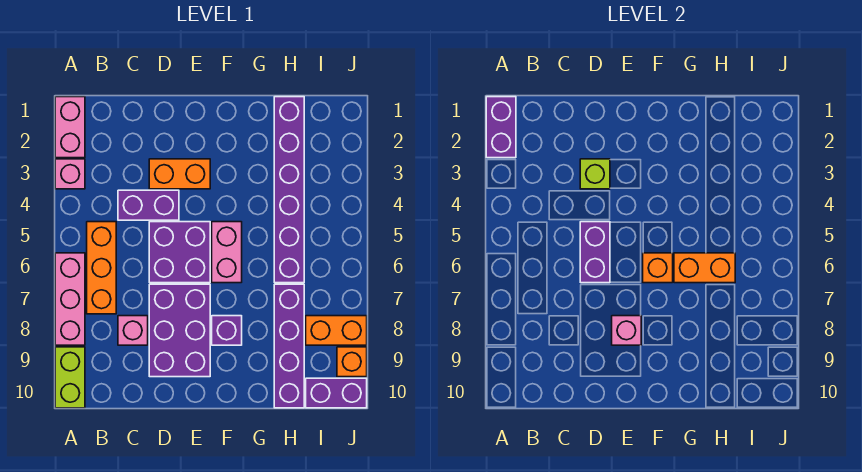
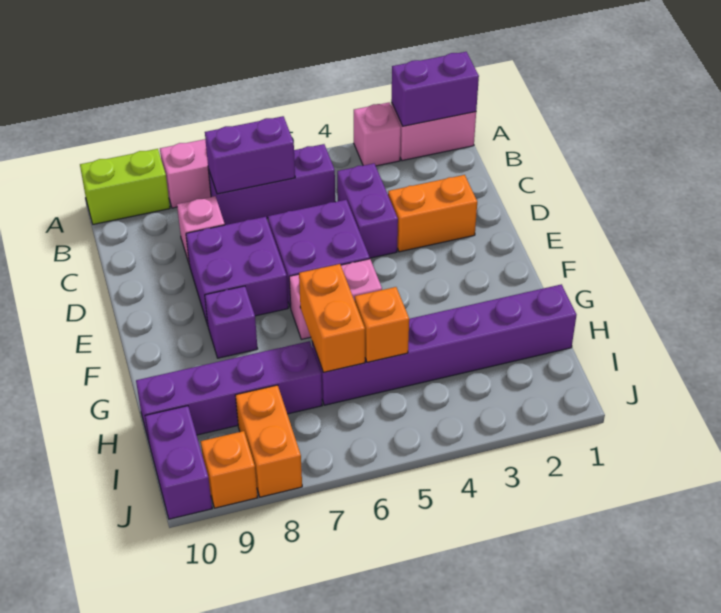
orange brick B5:B7 level 1 -> purple brick B5:B7 level 1
orange brick D3:E3 level 1 -> orange brick D2:D3 level 1
lime brick D3 level 2 -> none
purple brick D5:D6 level 2 -> purple brick B6:B7 level 2
purple brick D7:E9 level 1 -> purple brick D7:E8 level 1
pink brick E8 level 2 -> none
orange brick F6 level 2 -> orange brick H5 level 2

